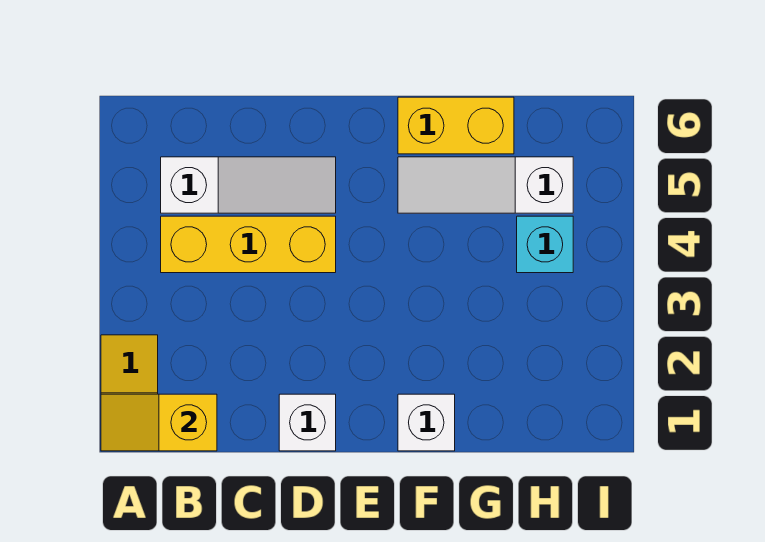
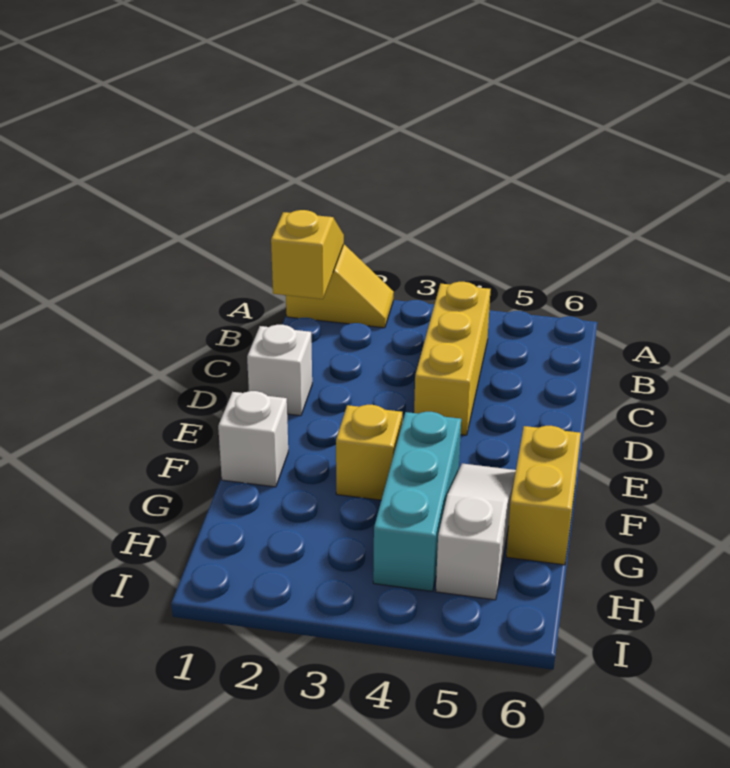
white slope B5:D5 level 1 top B -> none
none -> yellow brick F3 level 1
cyan brick H4 level 1 -> cyan brick F4:H4 level 1

